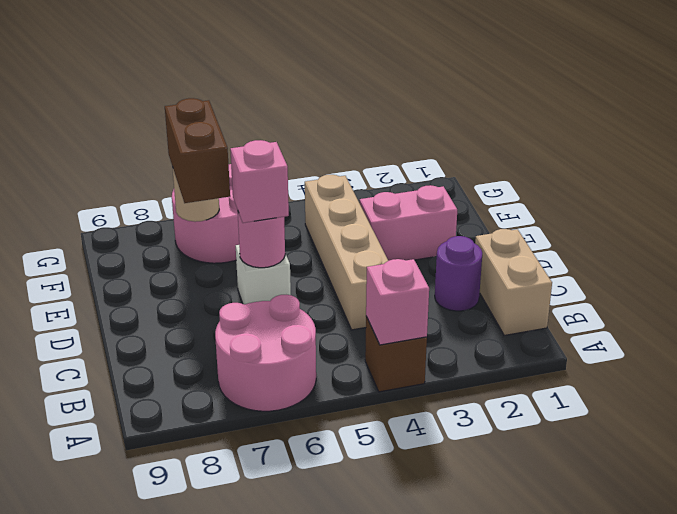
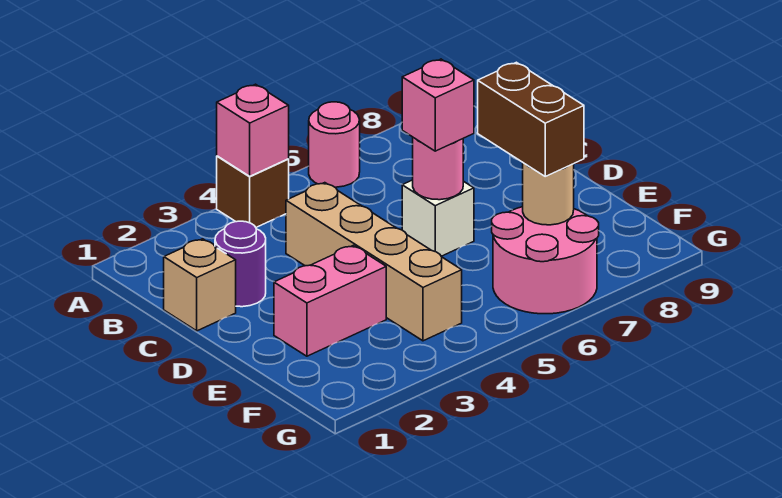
pink round brick A6:B7 level 1 -> pink round brick A6 level 1
tan brick B1:C1 level 1 -> tan brick C1 level 1

